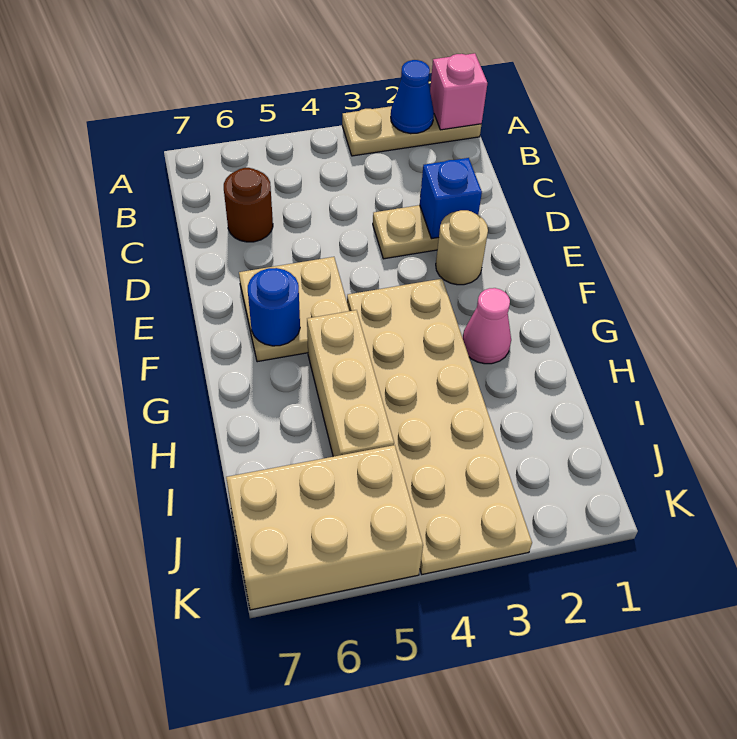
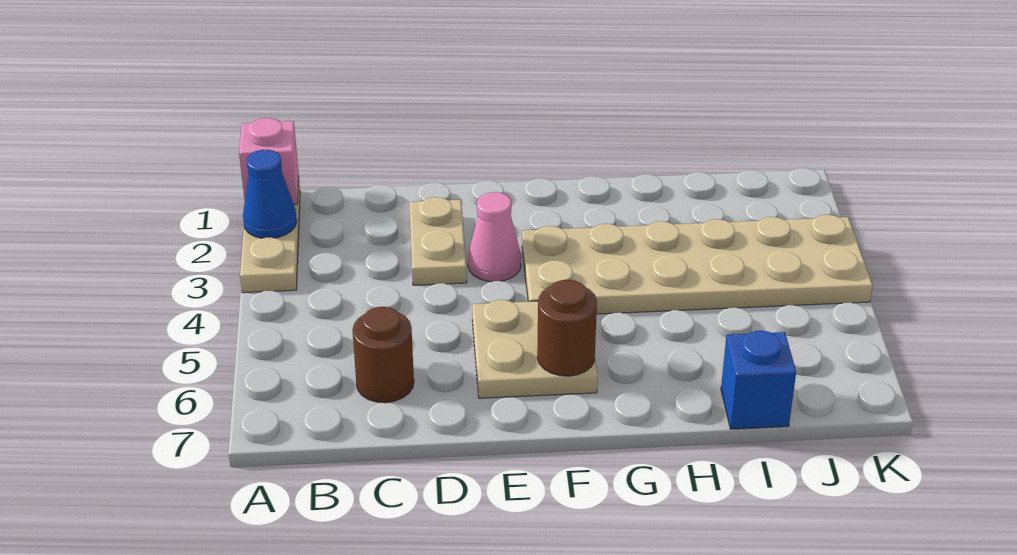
blue brick D2 level 2 -> blue brick I7 level 1
tan round brick E2 level 1 -> none
blue round brick F6 level 2 -> brown round brick F6 level 2
pink cone G2 level 1 -> pink cone E3 level 1
tan brick G5:I5 level 1 -> none
tan brick J5:K7 level 1 -> none

